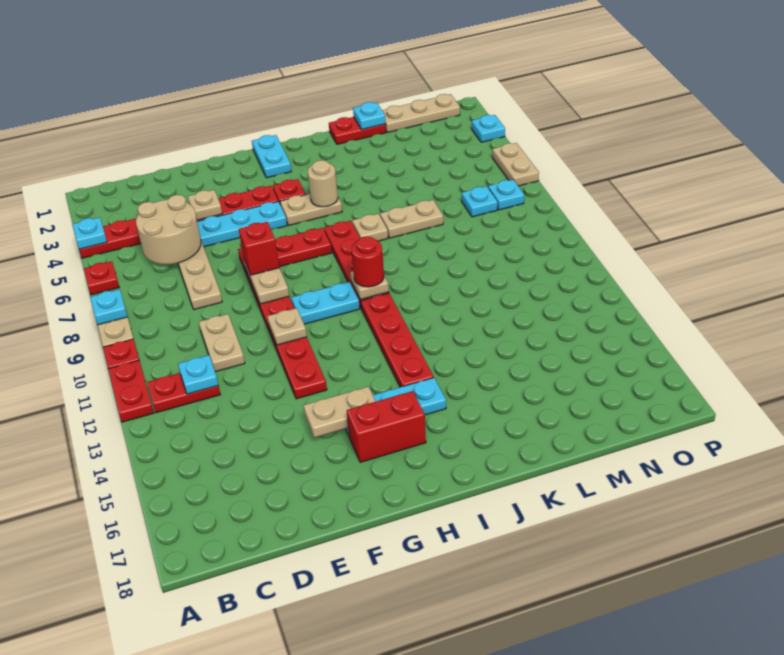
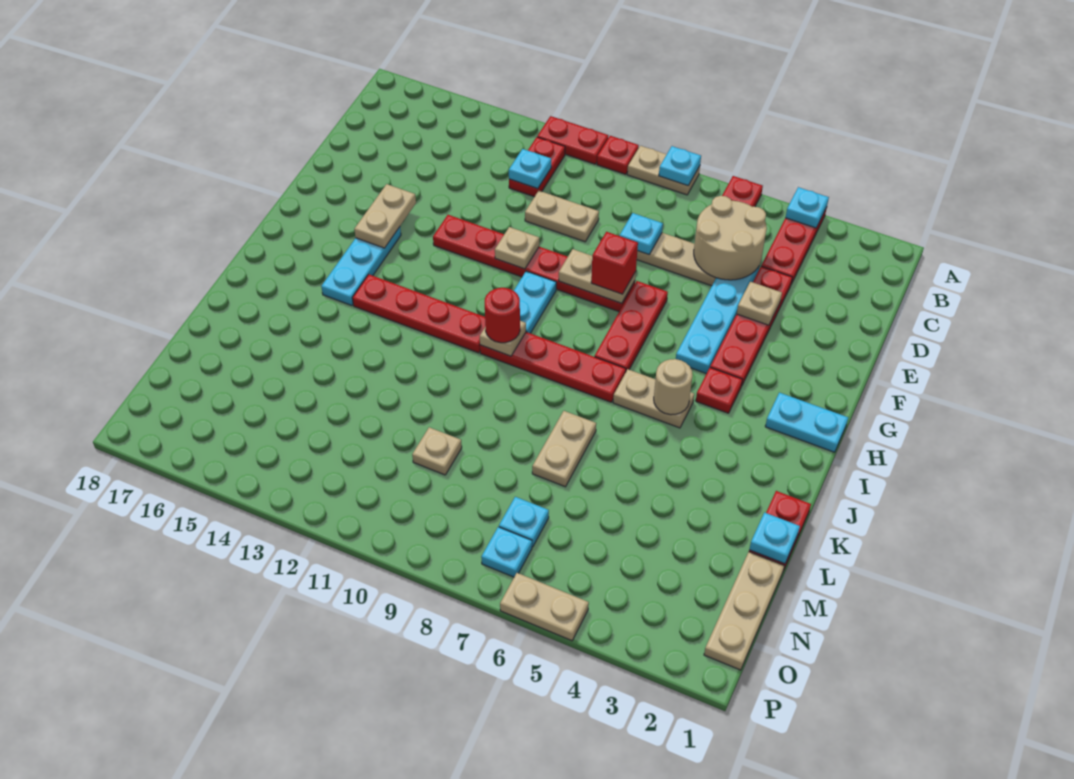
red brick G16:H16 level 1 -> none
tan plate H5:I5 level 1 -> tan plate I5:I6 level 1
tan plate J7 level 1 -> tan plate M10 level 1
cyan plate P3 level 1 -> cyan plate D8 level 2

